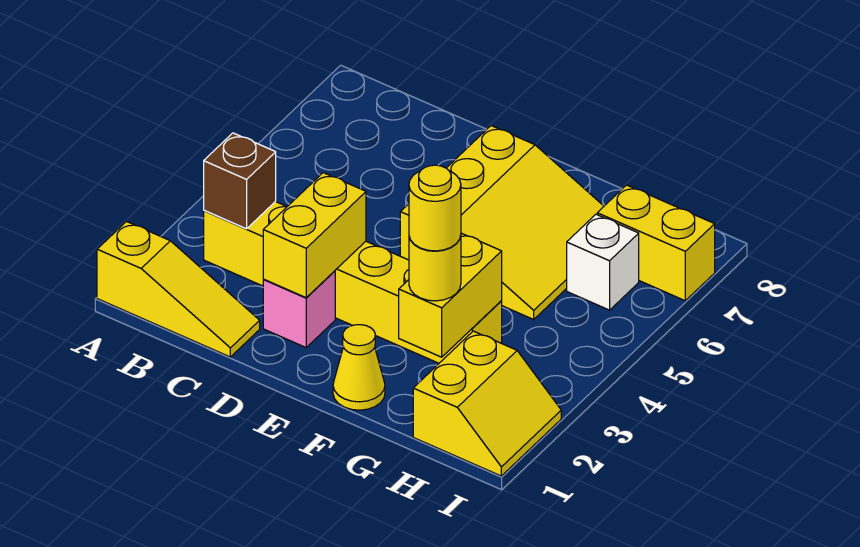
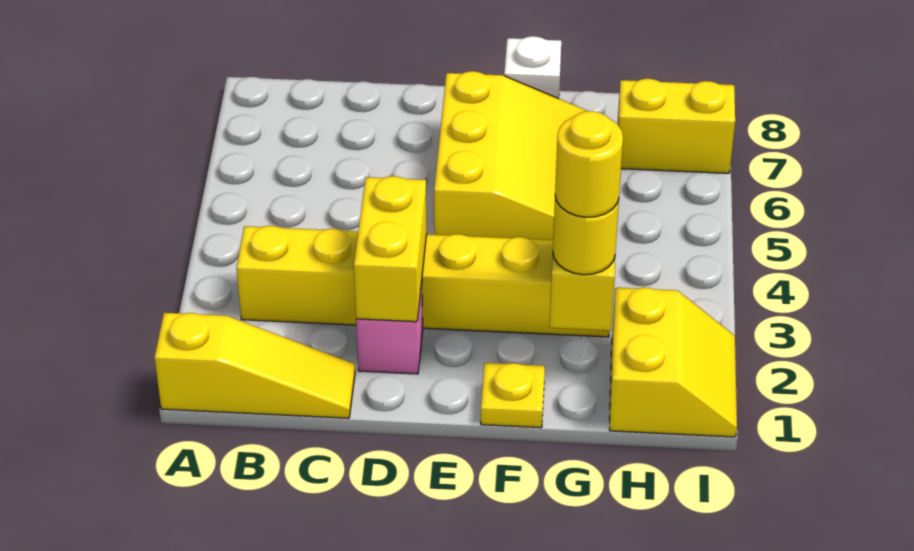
brown brick B3 level 2 -> none
yellow cone F1 level 1 -> yellow plate F1 level 1
white brick H6 level 1 -> white brick F8 level 1

